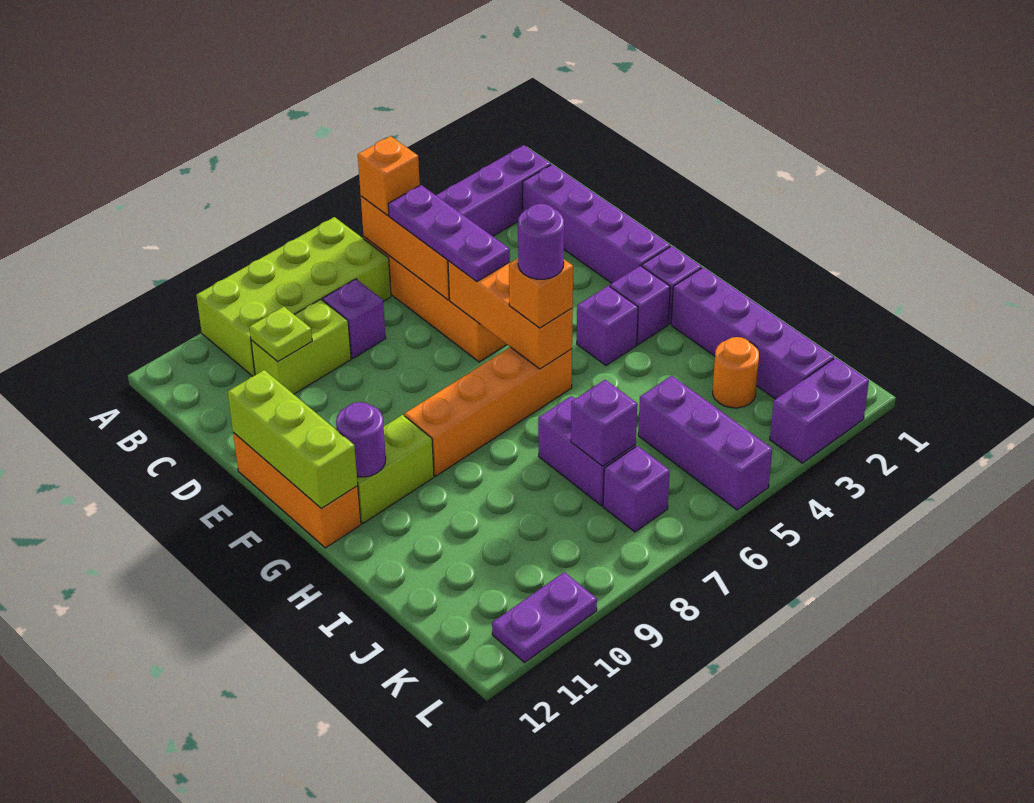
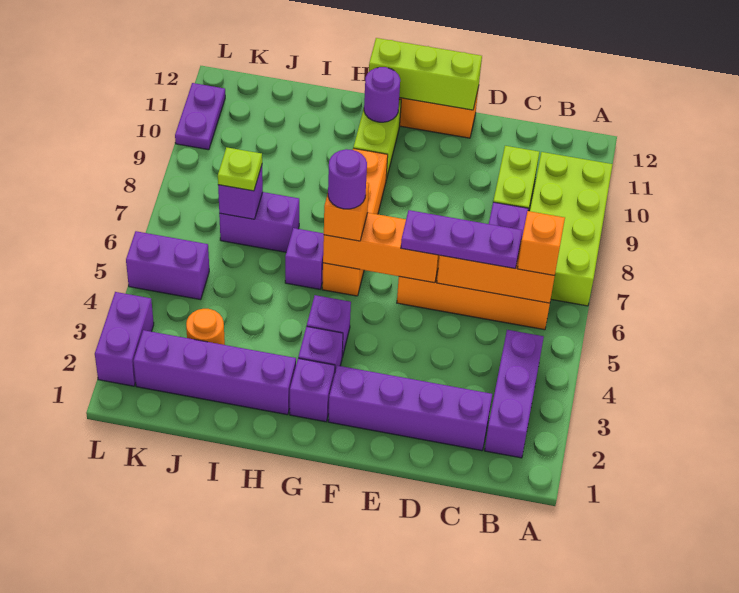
lime plate C10 level 2 -> lime plate J7 level 3
purple brick J5:L5 level 1 -> purple brick K5:L5 level 1
purple brick K7 level 1 -> purple brick H6 level 1

